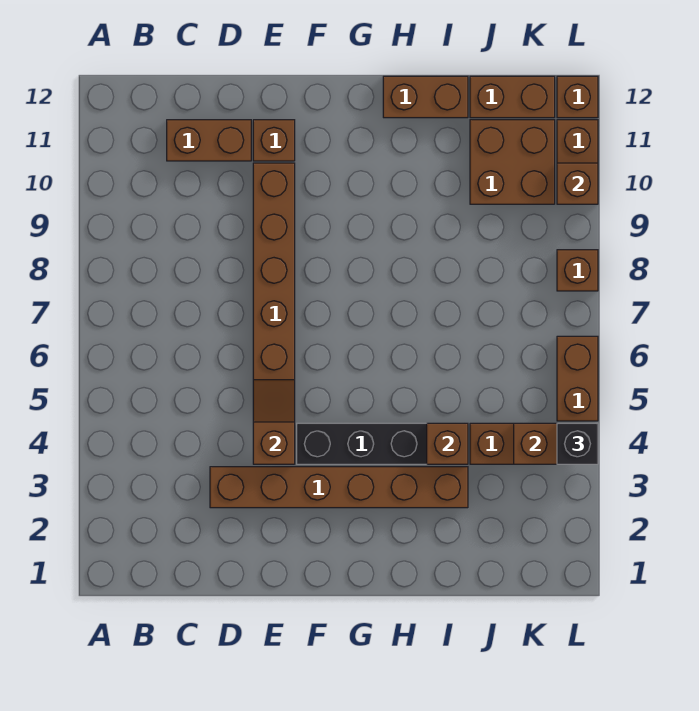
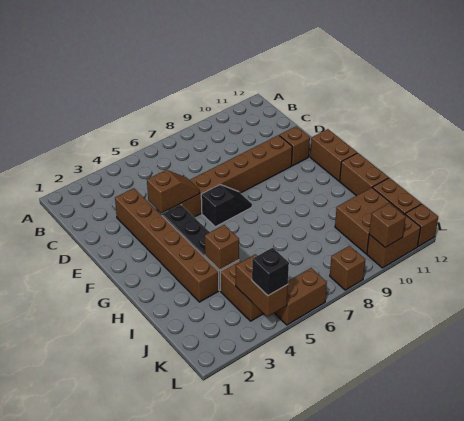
brown brick C11:D11 level 1 -> brown brick F12:G12 level 1
none -> black slope F6:F7 level 1 top 6

